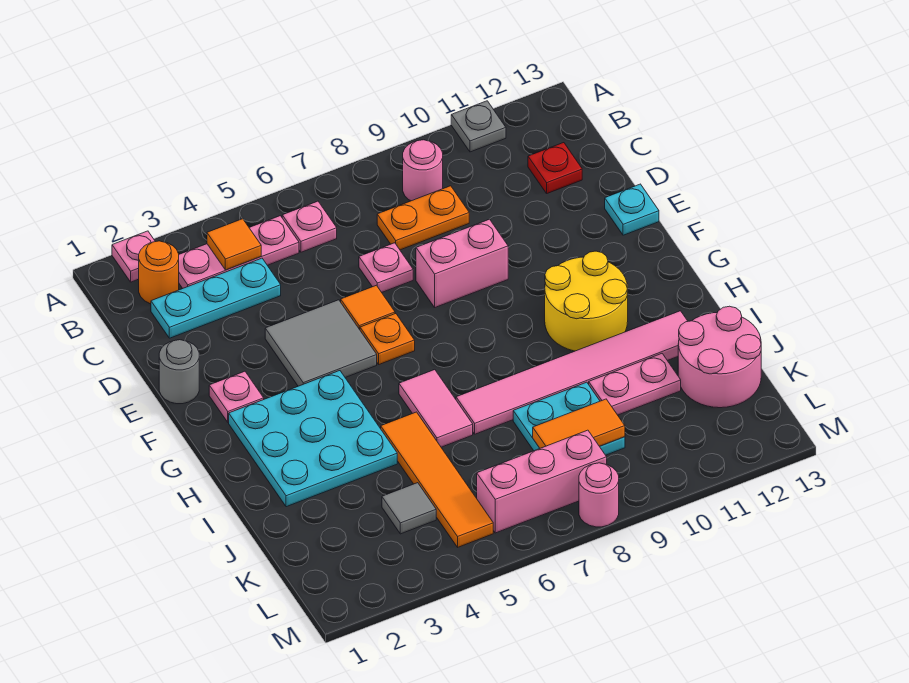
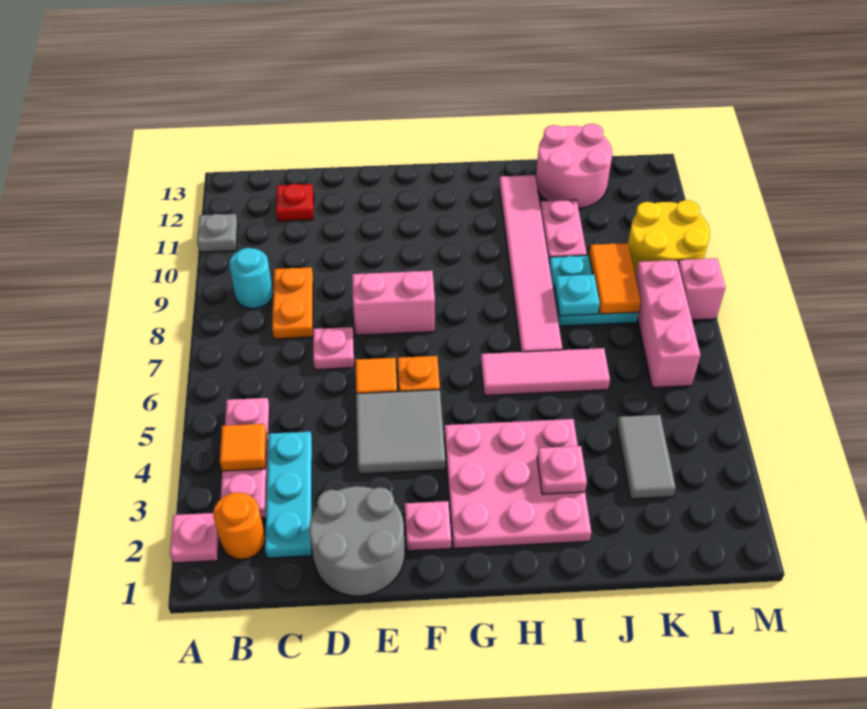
pink plate B6 level 1 -> pink plate I3 level 2
pink round brick B9 level 1 -> cyan round brick B9 level 1
grey round brick E1 level 1 -> grey round brick D1:E2 level 1
pink brick E8:E9 level 1 -> pink brick E8:F8 level 1
cyan plate E13 level 1 -> cyan plate J8 level 2
cyan plate G2:I4 level 1 -> pink plate G2:I4 level 1
yellow round brick G10:H11 level 1 -> yellow round brick L9:M10 level 1
pink tile H6:I6 level 1 -> pink tile H6:J6 level 1
orange tile I5:L5 level 1 -> none
grey tile K4 level 1 -> grey tile K3:K4 level 1
pink round brick M8 level 1 -> pink brick M8 level 1

